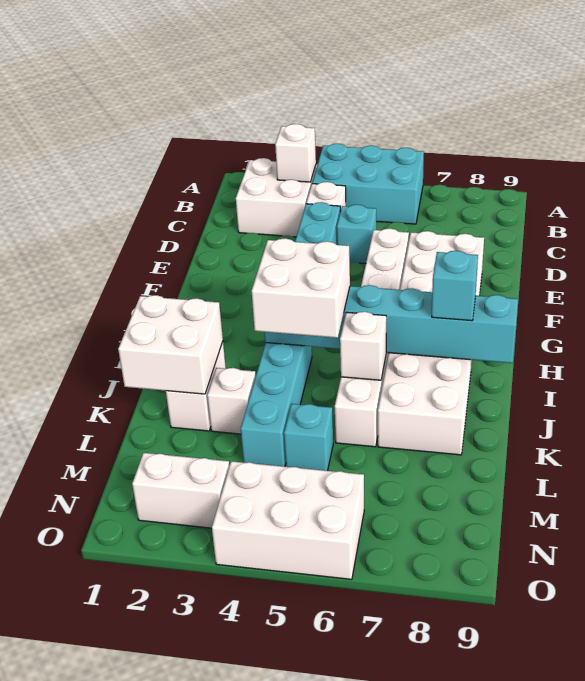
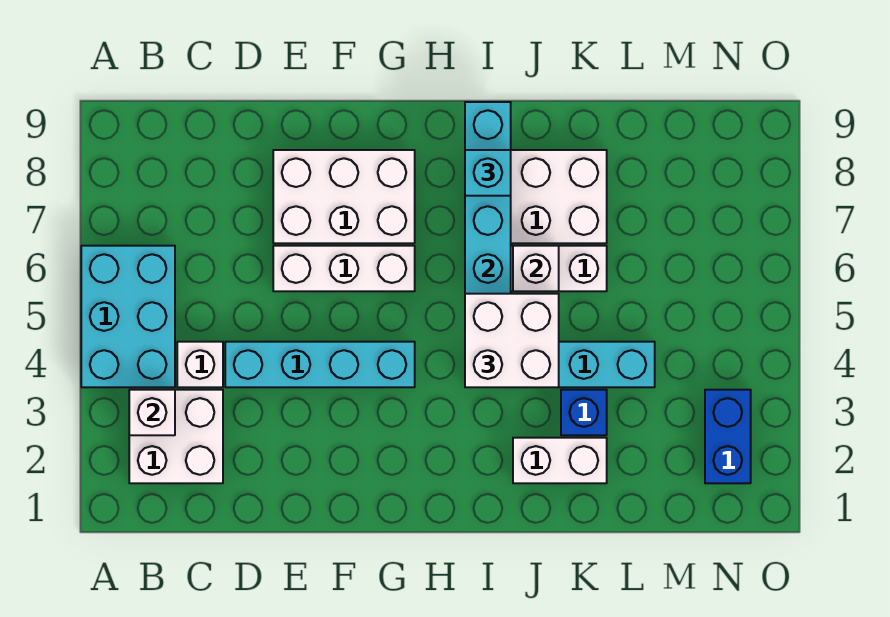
cyan brick D5 level 1 -> none
white brick J1:K2 level 2 -> none
white brick K3 level 1 -> blue brick K3 level 1
cyan brick L5 level 1 -> none
white brick N2:N3 level 1 -> blue brick N2:N3 level 1
white brick N4:O6 level 1 -> none

